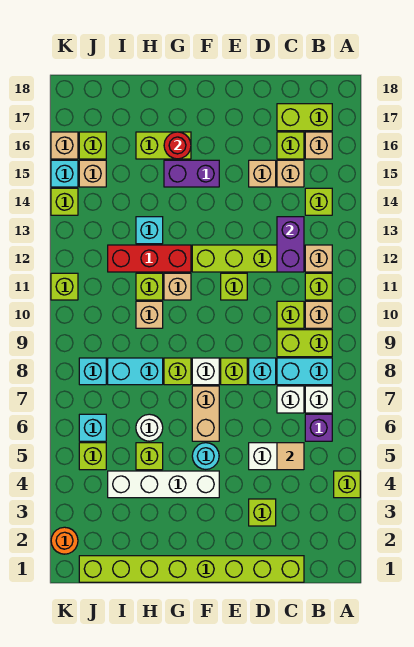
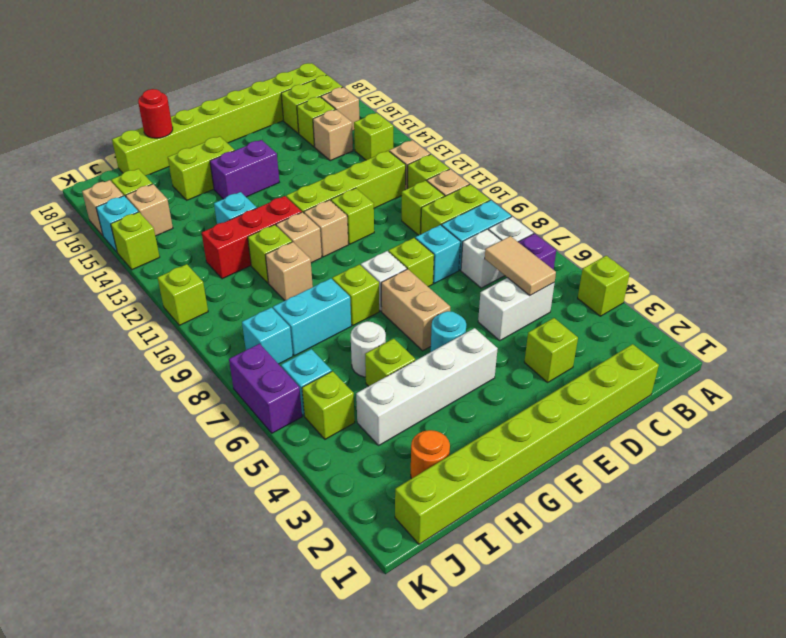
none -> lime brick B18:I18 level 1
tan tile C5 level 2 -> tan tile C5:C6 level 2
purple brick C12:C13 level 2 -> purple brick K6:K7 level 1
tan brick D15 level 1 -> tan brick F11 level 1
red round brick G16 level 2 -> red round brick H18 level 2
orange round brick K2 level 1 -> orange round brick I2 level 1

